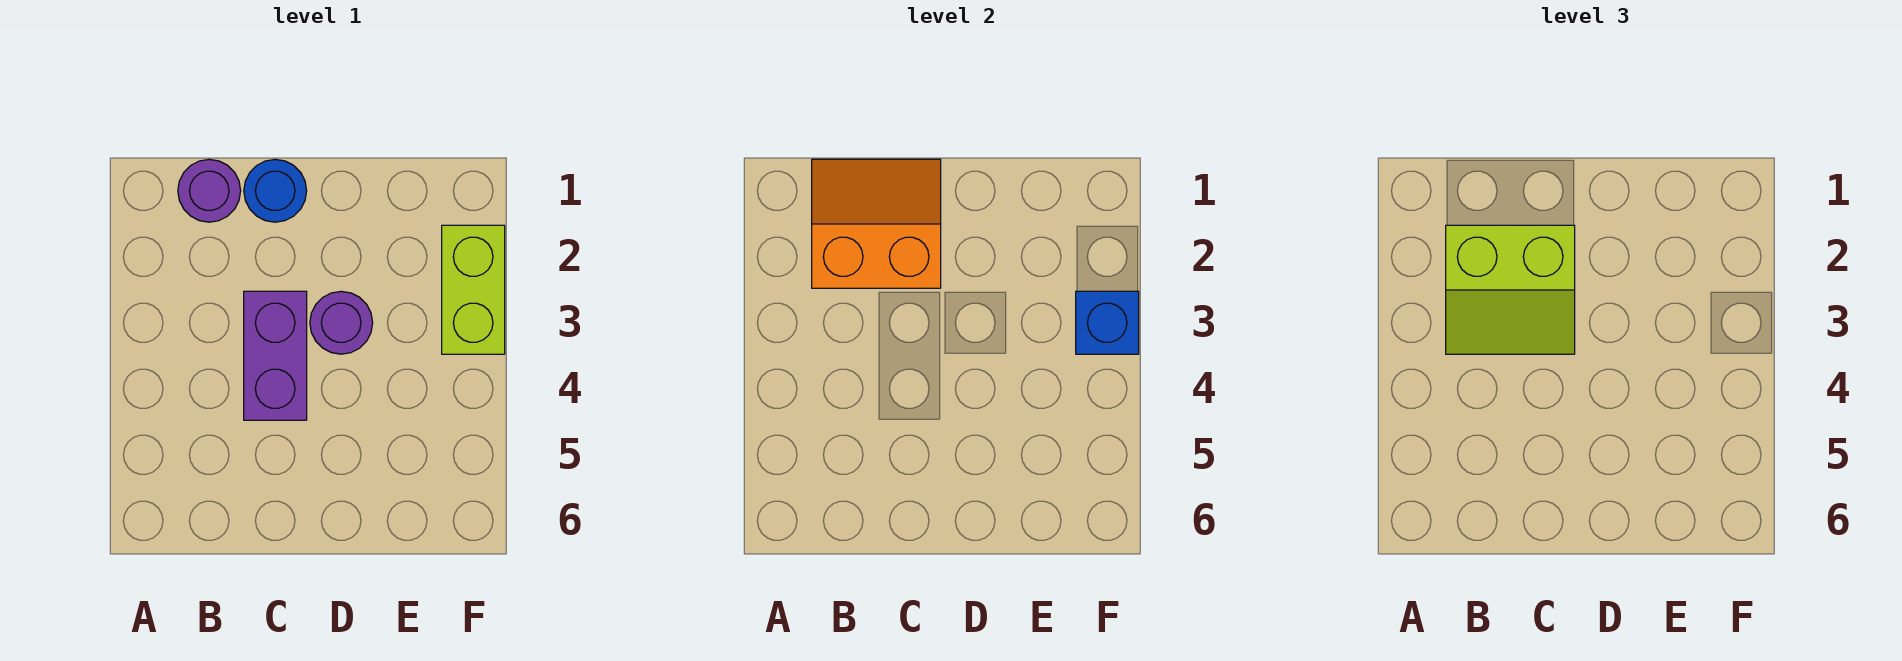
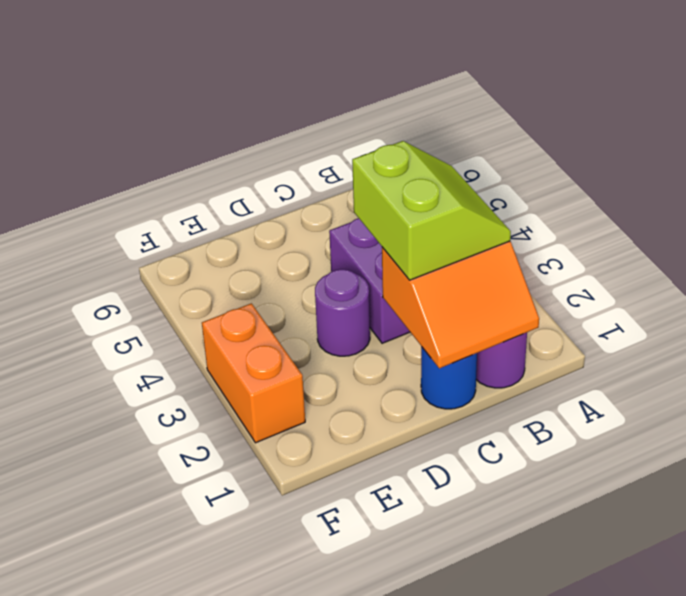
lime slope B2:C3 level 3 top 2 -> lime slope B2:C3 level 3 top C
lime brick F2:F3 level 1 -> orange brick F2:F3 level 1
blue brick F3 level 2 -> none

